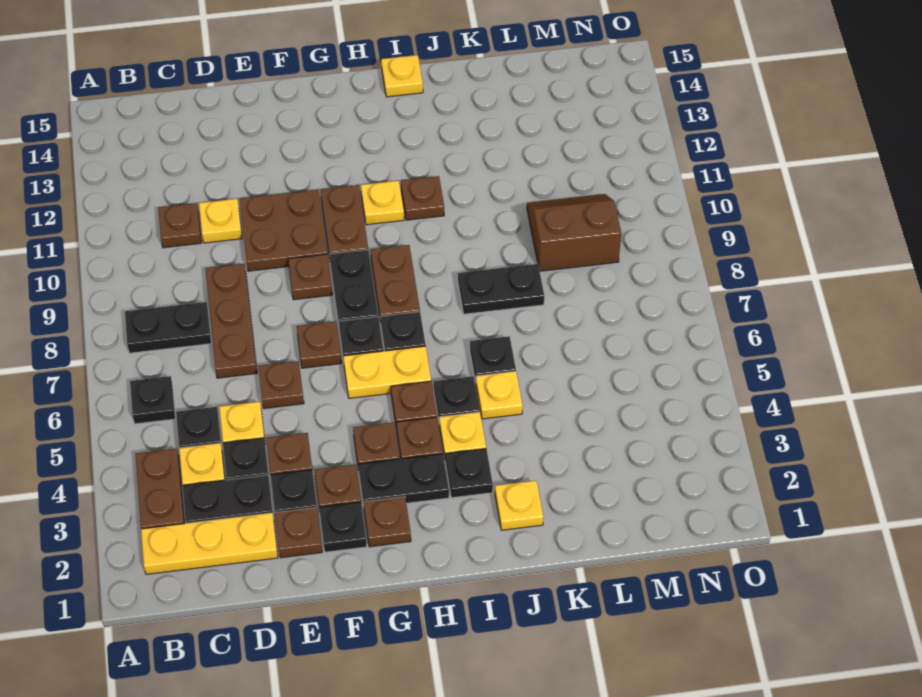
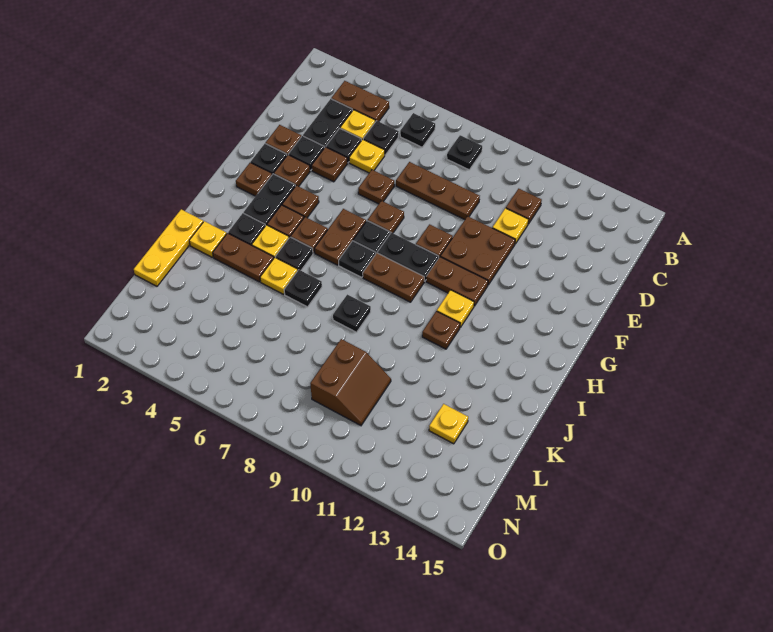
yellow plate B2:D2 level 1 -> yellow plate J1:L1 level 1
black plate B8:C8 level 1 -> black plate B8 level 1
yellow plate G6:H6 level 1 -> brown plate G6:H6 level 1
yellow plate I15 level 1 -> yellow plate L13 level 1
none -> brown plate J3:J4 level 1
black plate J8:K8 level 1 -> black plate J8 level 1

